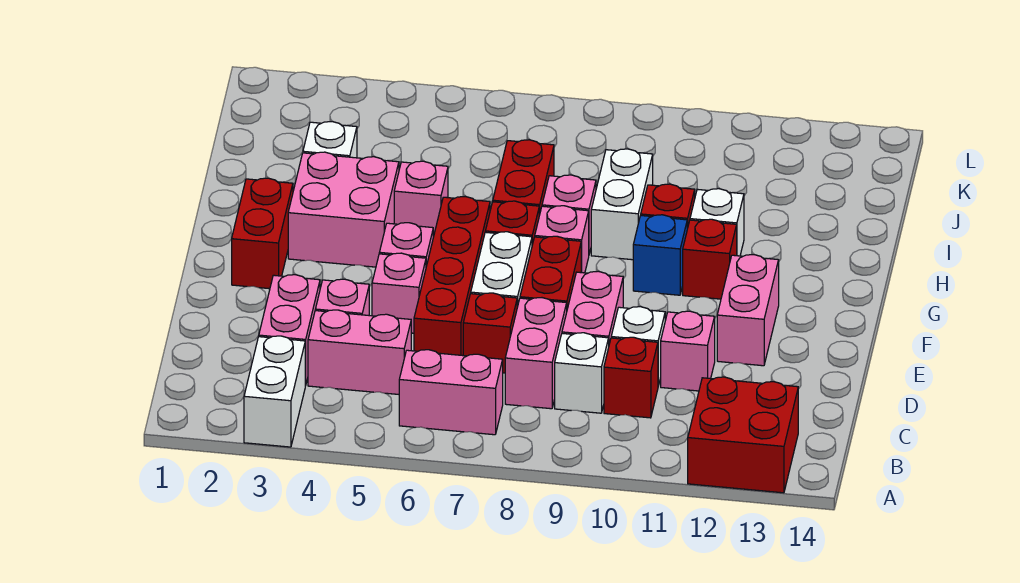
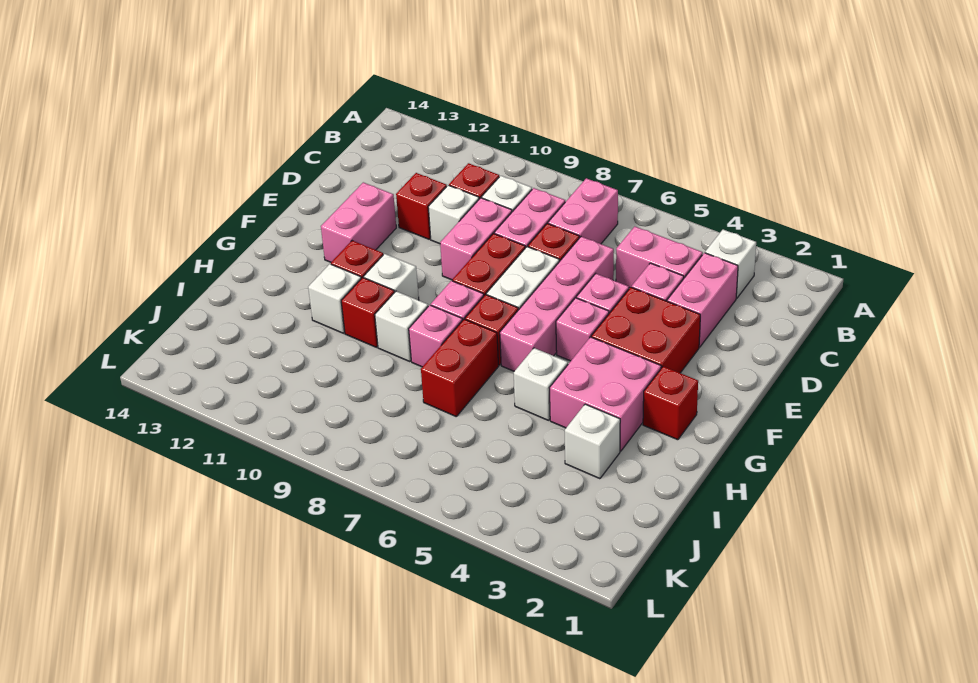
white brick A3:B3 level 1 -> white brick B3 level 1
red brick A12:B13 level 1 -> red brick E3:F4 level 1
pink brick B6:B7 level 1 -> pink brick B7:C7 level 1
red brick D6:G6 level 1 -> pink brick D6:G6 level 1
pink brick D11 level 1 -> red brick D11 level 1
red brick F2:G2 level 1 -> red brick G2 level 1
blue brick G10 level 1 -> white brick G10 level 1
pink brick H5 level 1 -> white brick H5 level 1
white brick H9:I9 level 1 -> white brick H9 level 1

